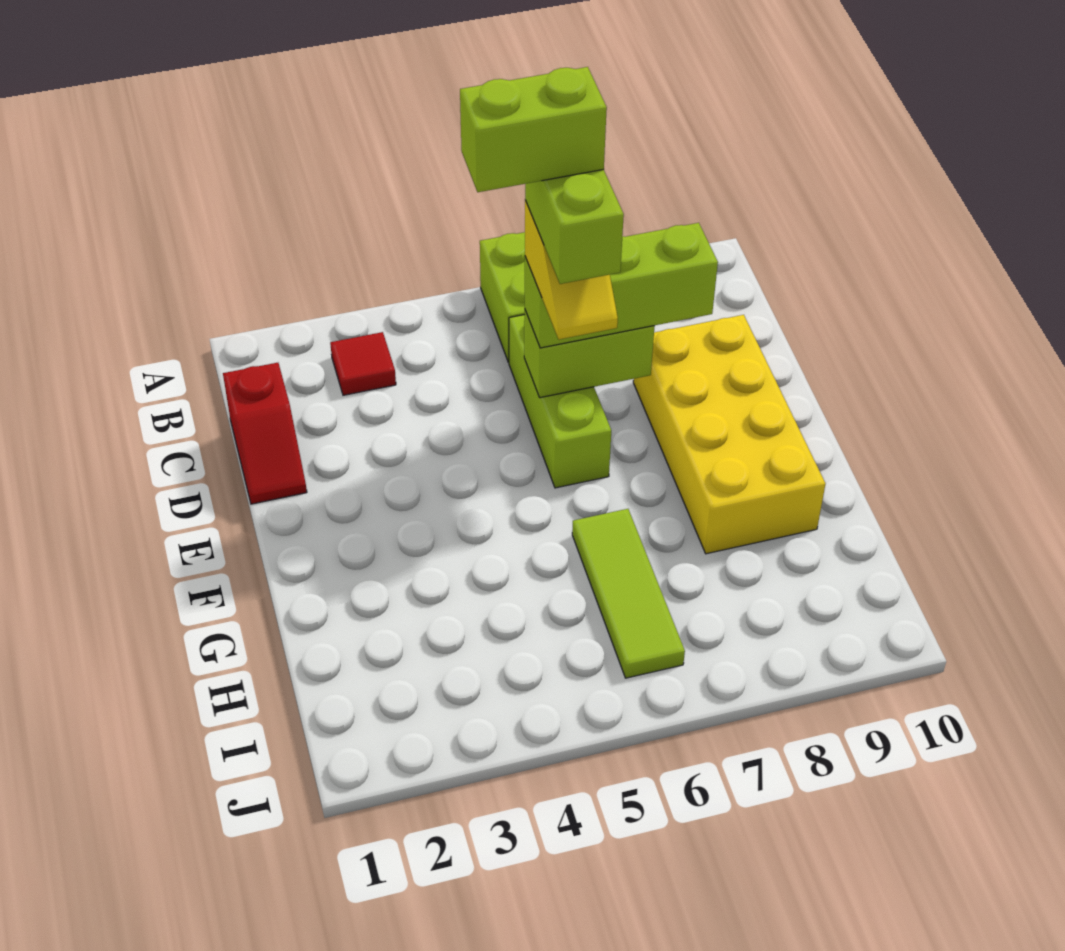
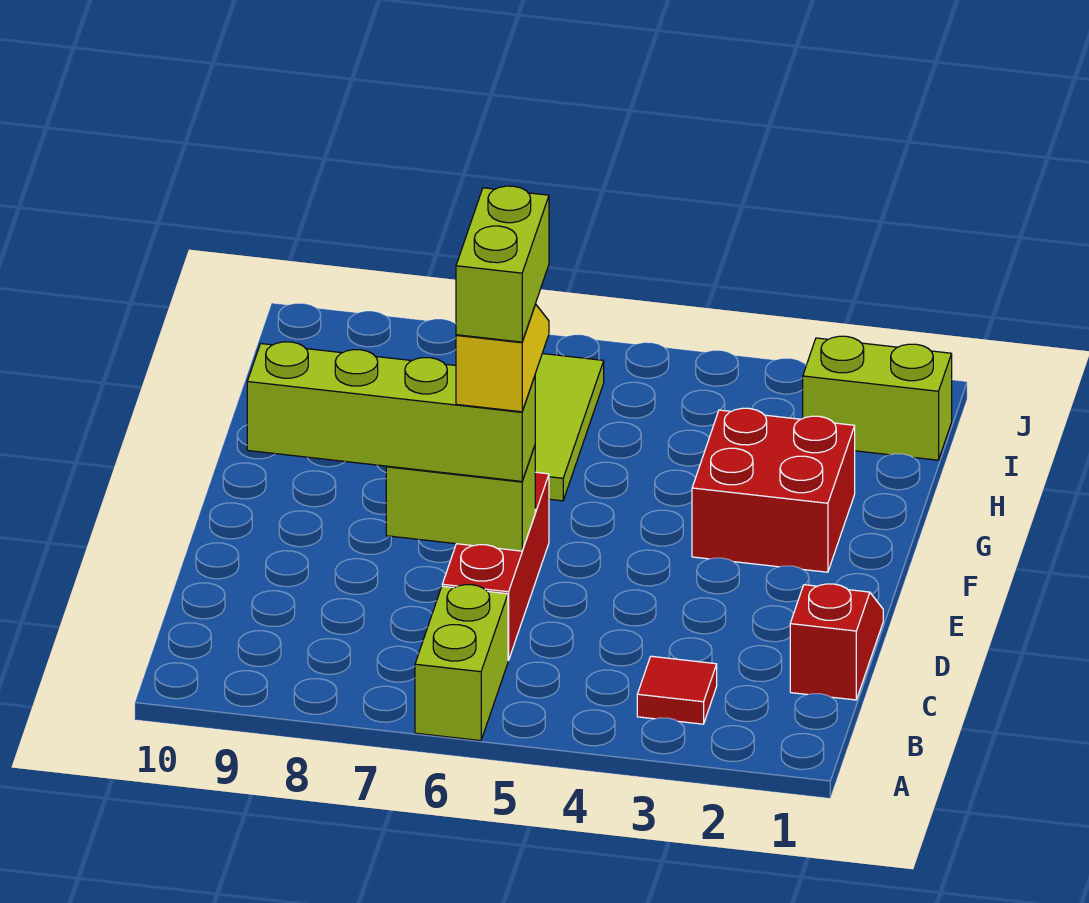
lime brick C6:E6 level 1 -> red brick C6:E6 level 1
lime brick D5:D6 level 6 -> lime brick I1:I2 level 1
lime brick D6:D8 level 3 -> lime brick D6:D9 level 3
yellow brick D8:G9 level 1 -> none
none -> red brick F2:G3 level 1

